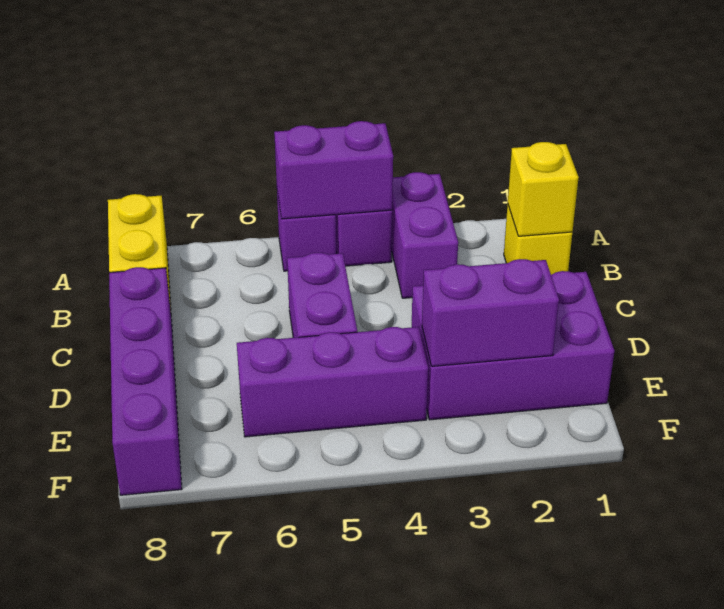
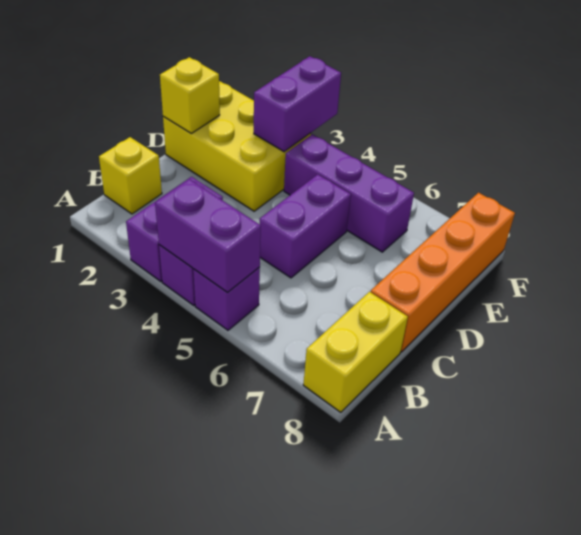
yellow brick B1 level 2 -> yellow brick D1 level 2
purple brick C8:F8 level 1 -> orange brick C8:F8 level 1
purple brick D1:E3 level 1 -> yellow brick D1:E3 level 1
purple brick E2:E3 level 2 -> purple brick E3:F3 level 2

